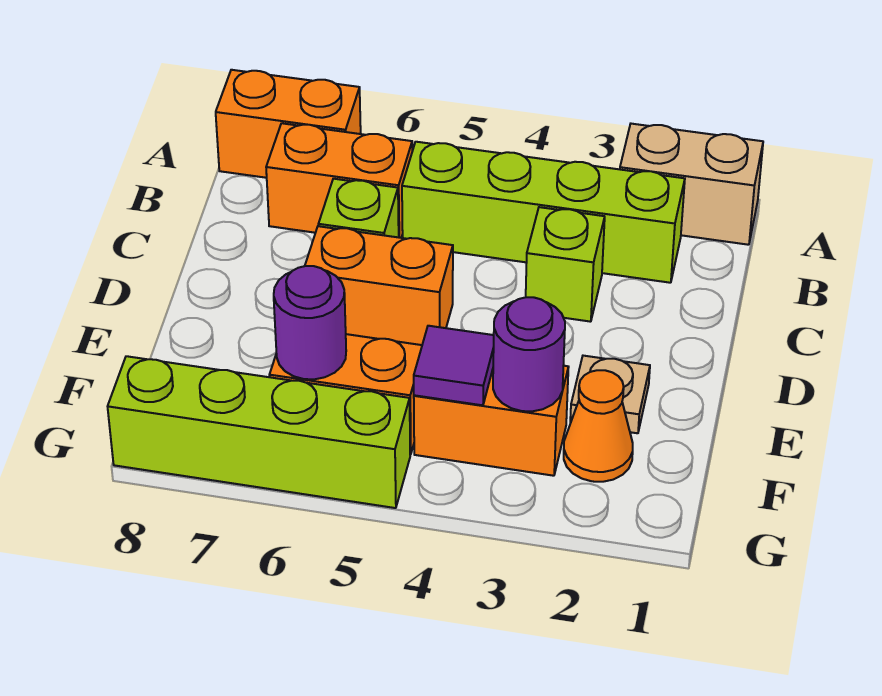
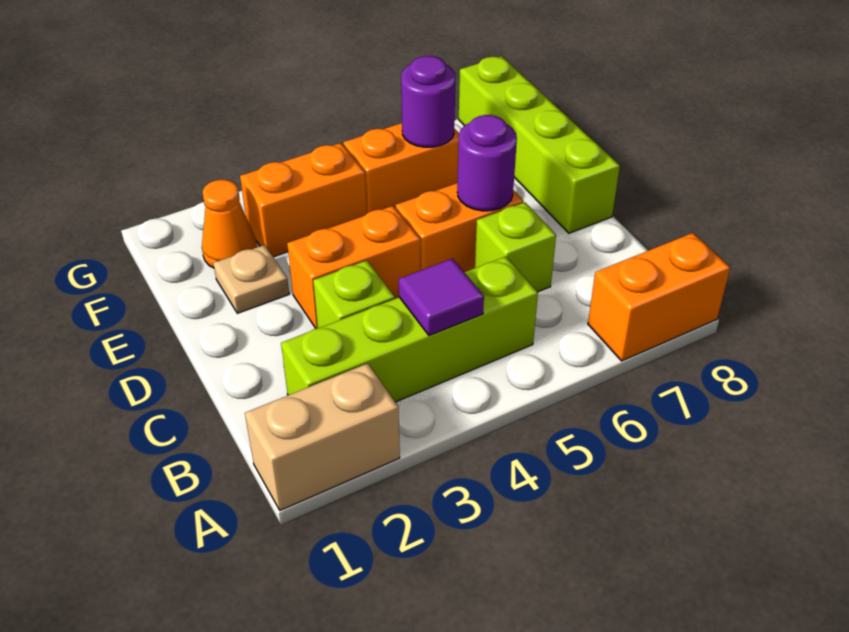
orange brick B6:B7 level 1 -> orange brick D3:D4 level 1
purple round brick F3 level 2 -> purple round brick D6 level 2
purple tile F4 level 2 -> purple tile B4 level 2
lime brick G5:G8 level 1 -> lime brick D8:G8 level 1

